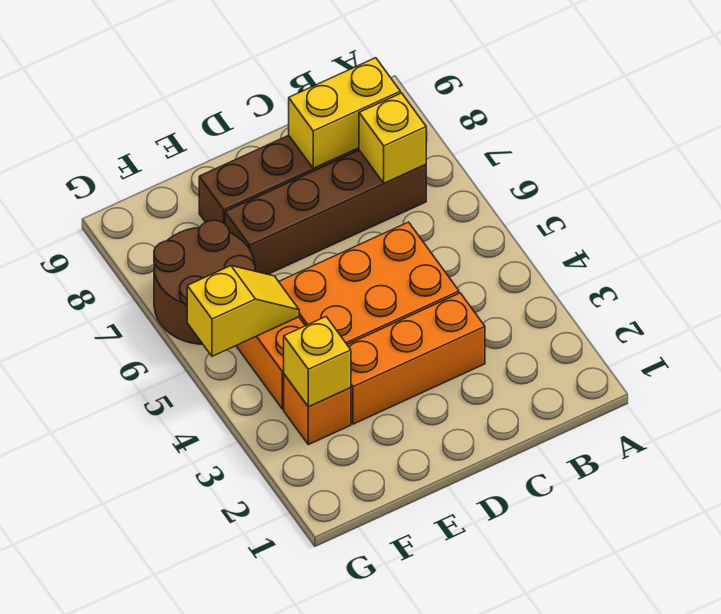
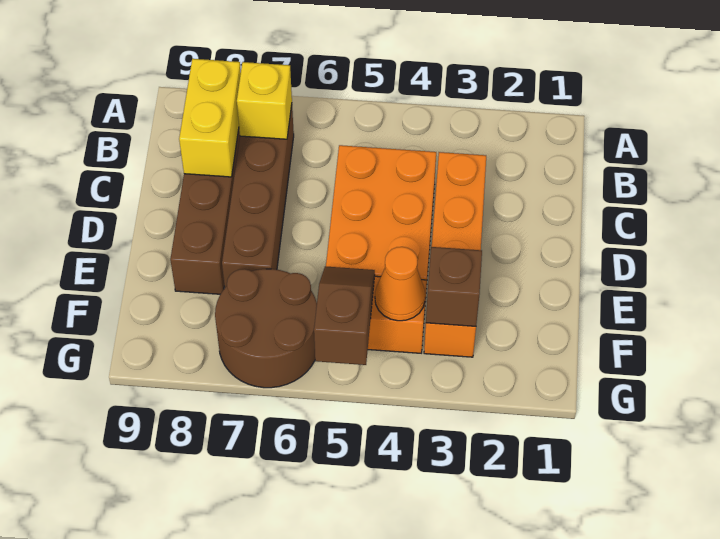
yellow brick F3 level 2 -> brown brick F3 level 2
none -> orange cone F4 level 2
yellow slope F5:G5 level 2 top G -> brown slope F5:G5 level 2 top G

